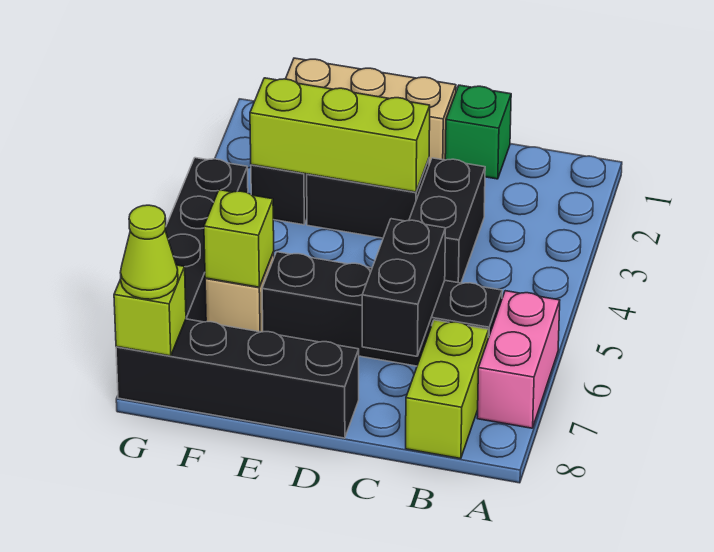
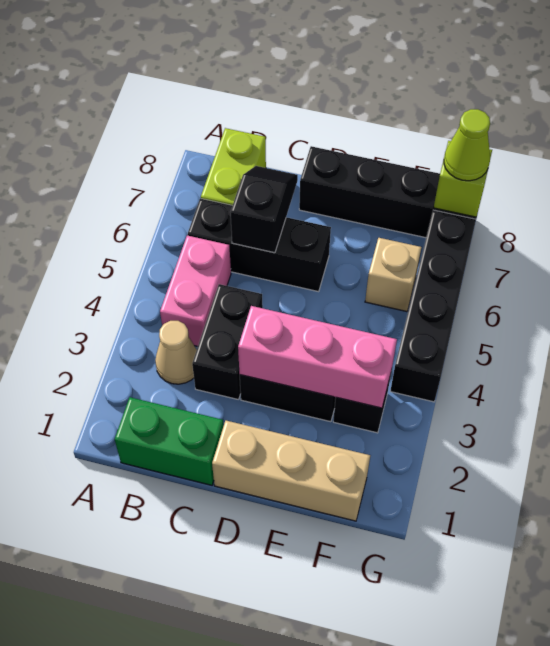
pink brick A6:A7 level 1 -> pink brick B4:B5 level 1
none -> tan cone B3 level 1
black brick B6:E6 level 1 -> black brick B6:D6 level 1
green brick C1 level 1 -> green brick B1:C1 level 1
black brick C6:C7 level 2 -> black slope C6:C7 level 2 top 6
lime brick D3:F3 level 2 -> pink brick D3:F3 level 2
lime brick F6 level 2 -> none

